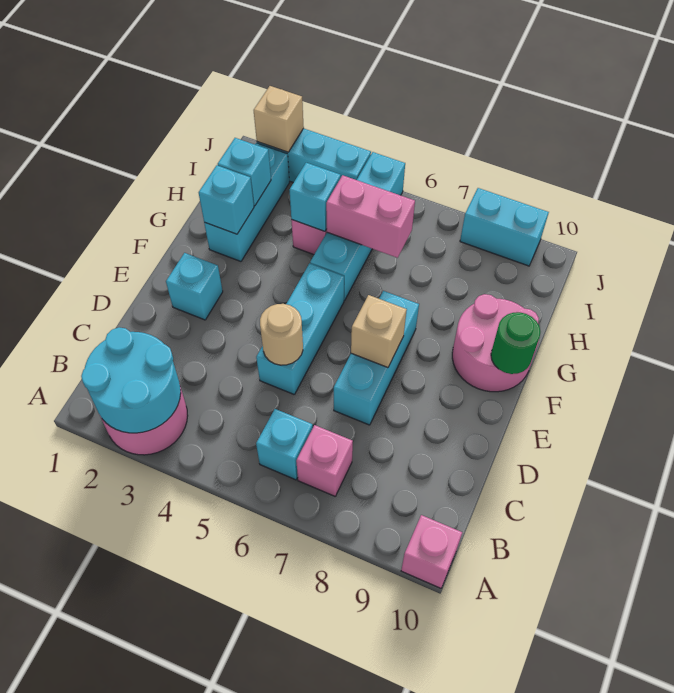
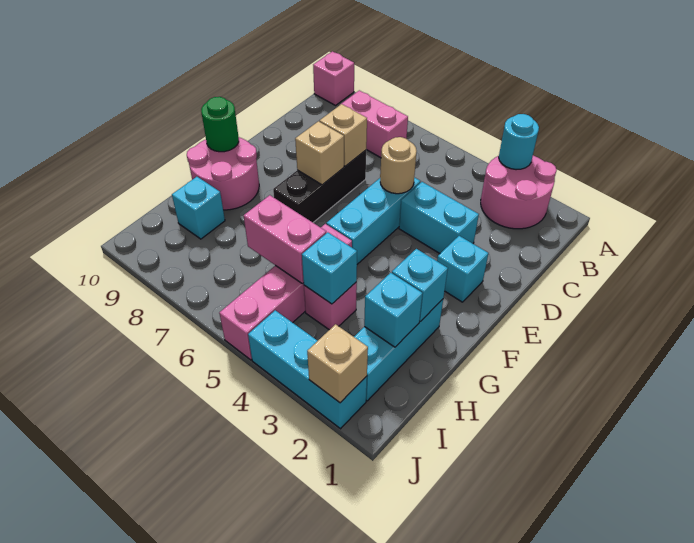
cyan round brick A2:B3 level 2 -> cyan round brick A3 level 2
cyan brick B6 level 1 -> cyan brick H9 level 1
pink brick B7 level 1 -> pink brick B7:B8 level 1
cyan brick D7:F7 level 1 -> black brick D7:F7 level 1
none -> tan brick D7 level 2
cyan brick G5:J5 level 1 -> pink brick G5:J5 level 1
cyan brick J8:J9 level 1 -> cyan brick D3:D4 level 1

